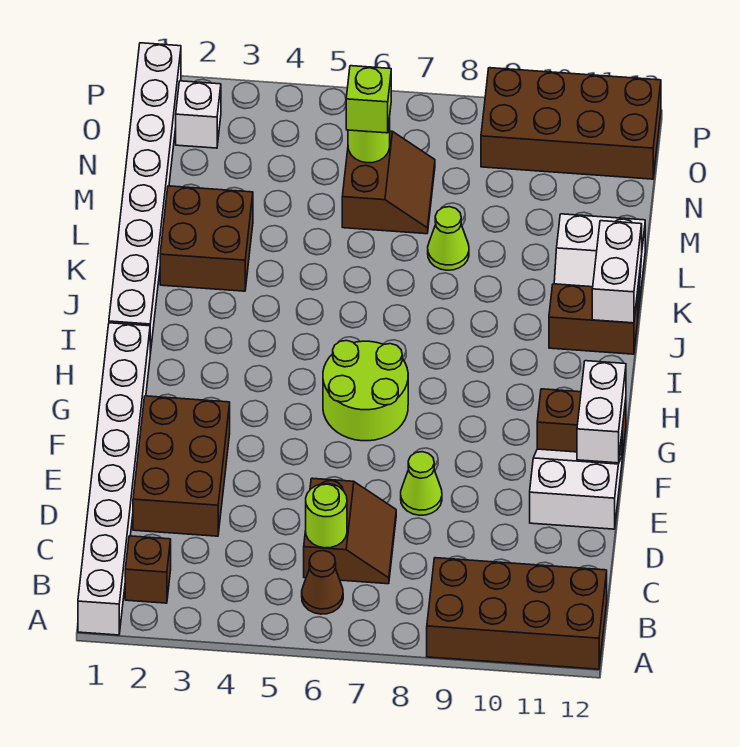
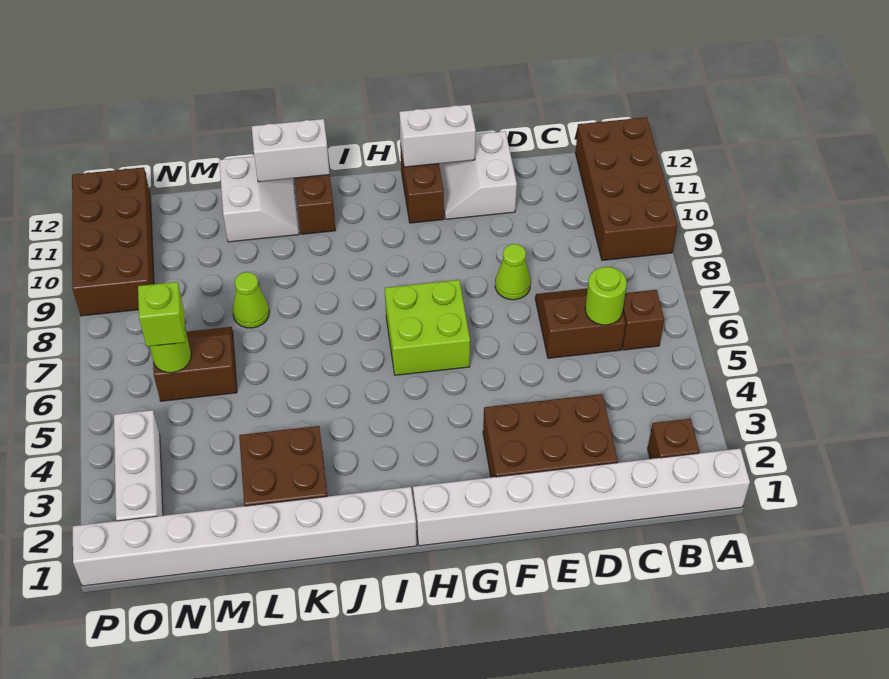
brown cone B6 level 1 -> brown brick B6 level 1
lime round brick G6:H7 level 1 -> lime brick G6:H7 level 1
white brick O2 level 1 -> white brick O2:O4 level 1

